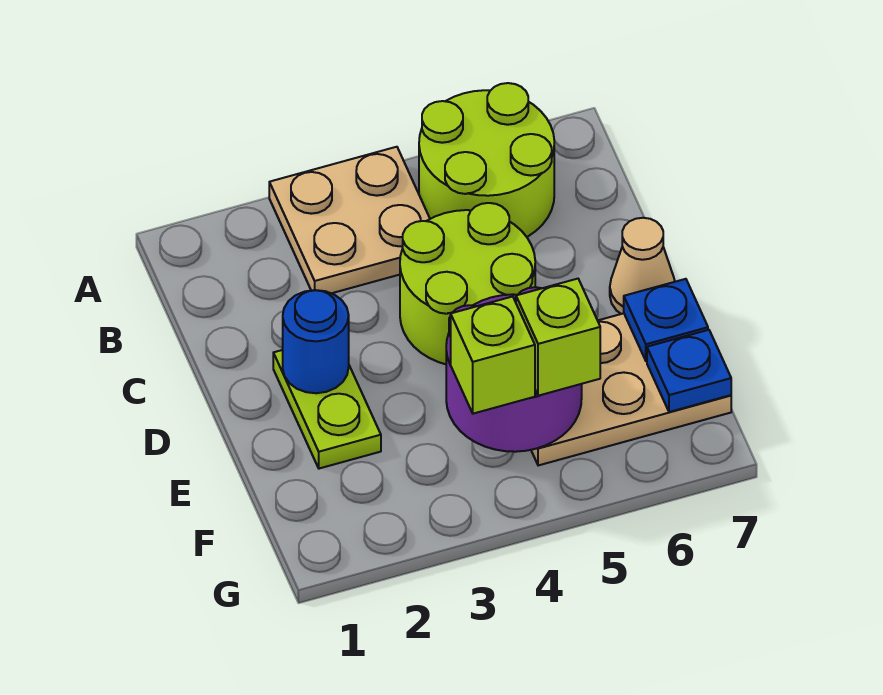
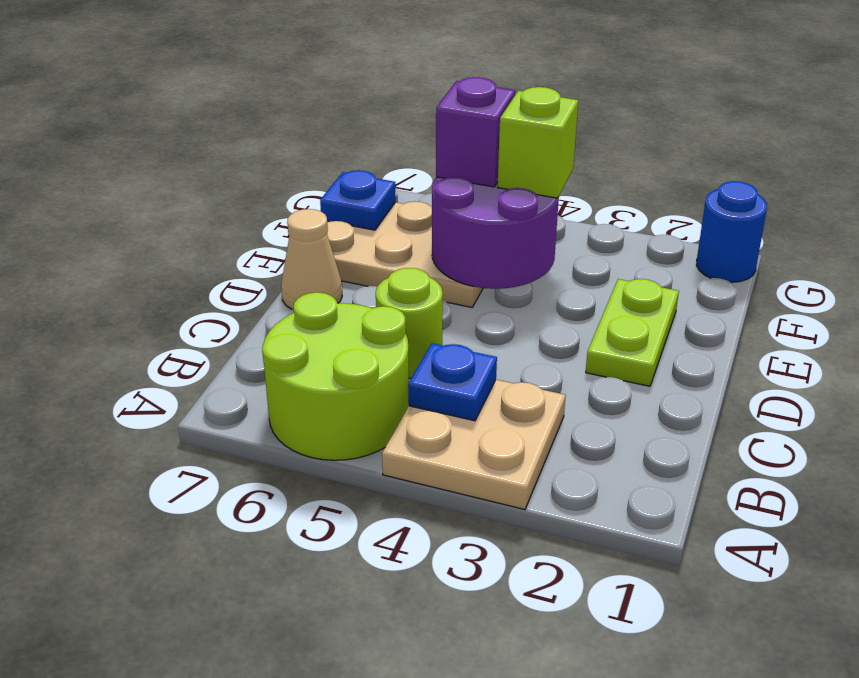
lime round brick C4:D5 level 1 -> lime round brick C5 level 1
blue round brick D2 level 2 -> blue round brick G1 level 1
blue plate E7 level 2 -> blue plate B4 level 2
lime brick F5 level 3 -> purple brick F5 level 3

